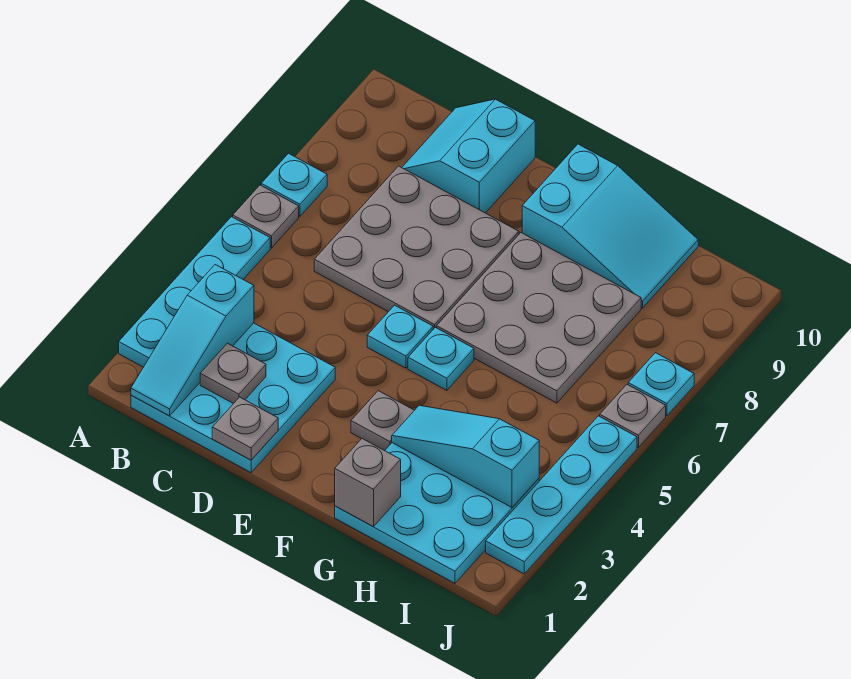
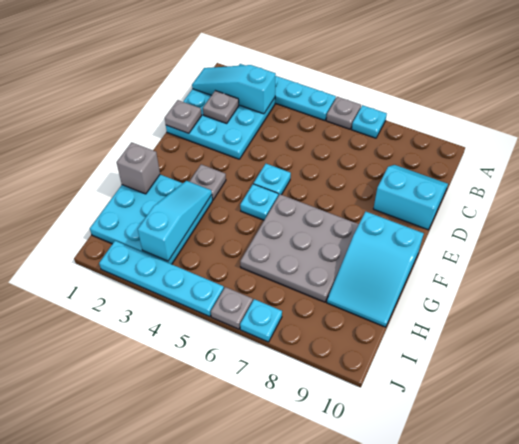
grey plate C6:E8 level 1 -> none

